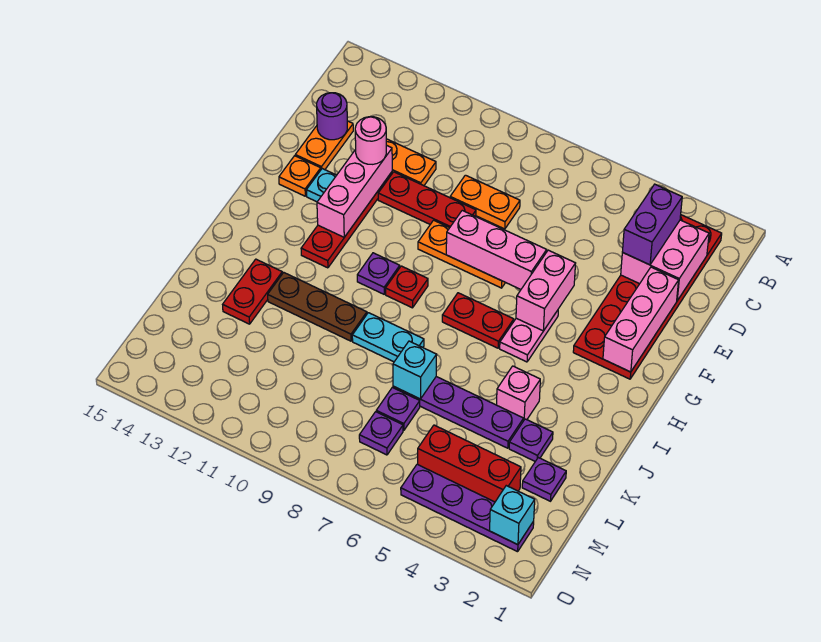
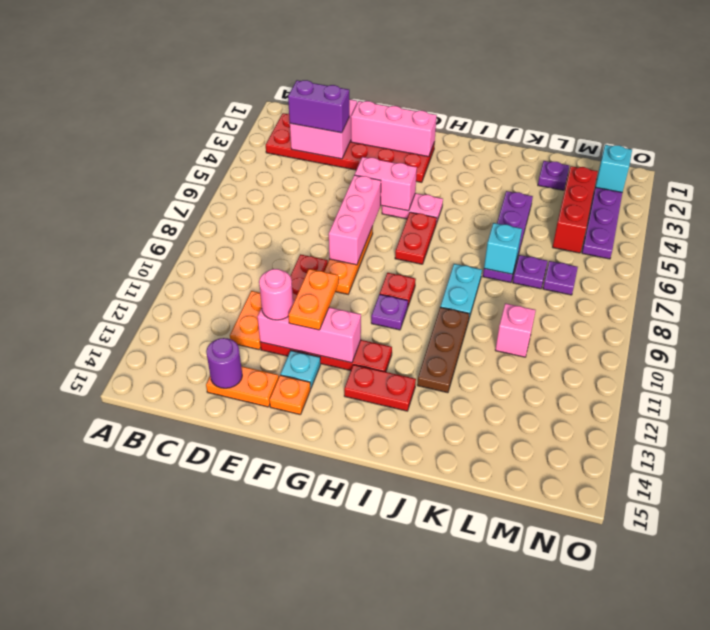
orange plate D8:D9 level 1 -> orange plate F11:F12 level 3
pink brick J4 level 1 -> pink brick L10 level 1
red plate J13:K13 level 1 -> red plate H13:I13 level 1
purple plate K3 level 1 -> none

